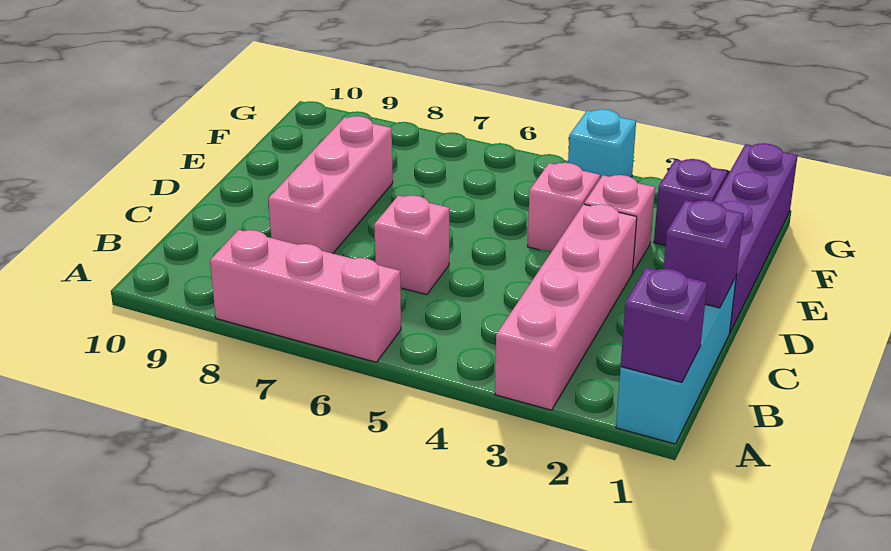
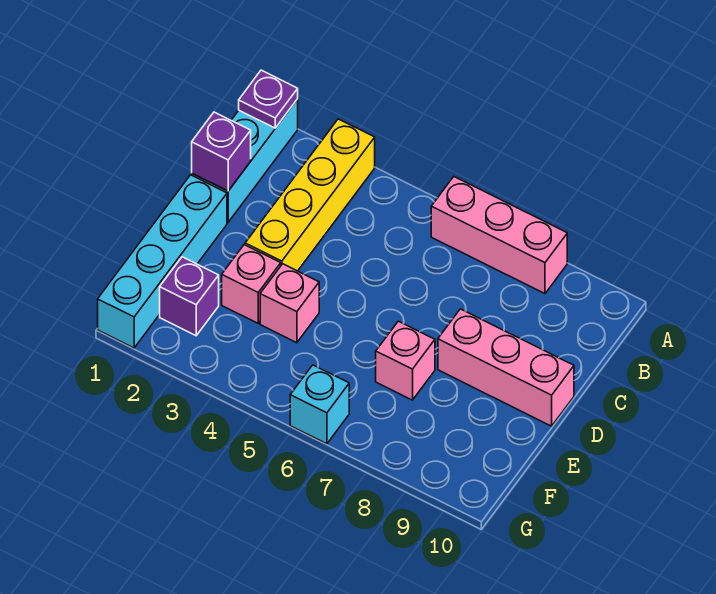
purple brick A1 level 2 -> purple plate A1 level 2
pink brick A3:D3 level 1 -> yellow brick A3:D3 level 1
pink brick C6 level 1 -> pink brick E7 level 1
pink brick C8:E8 level 1 -> pink brick D8:D10 level 1
purple brick D1:G1 level 1 -> cyan brick D1:G1 level 1
cyan brick G4 level 1 -> cyan brick G6 level 1

